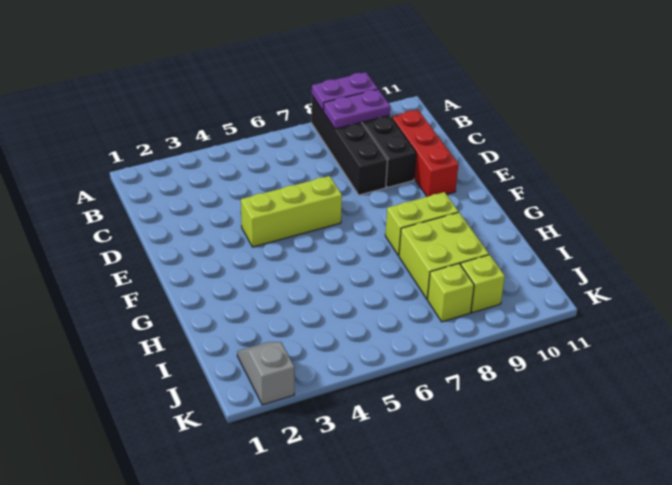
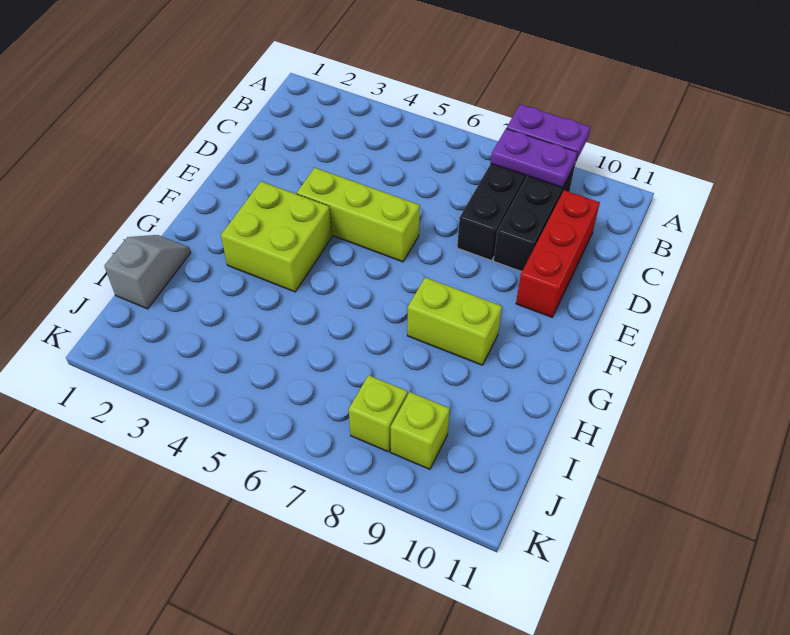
lime brick H8:I9 level 1 -> lime brick F3:G4 level 1
grey slope J2:K2 level 1 top K -> grey slope H1:I1 level 1 top I

